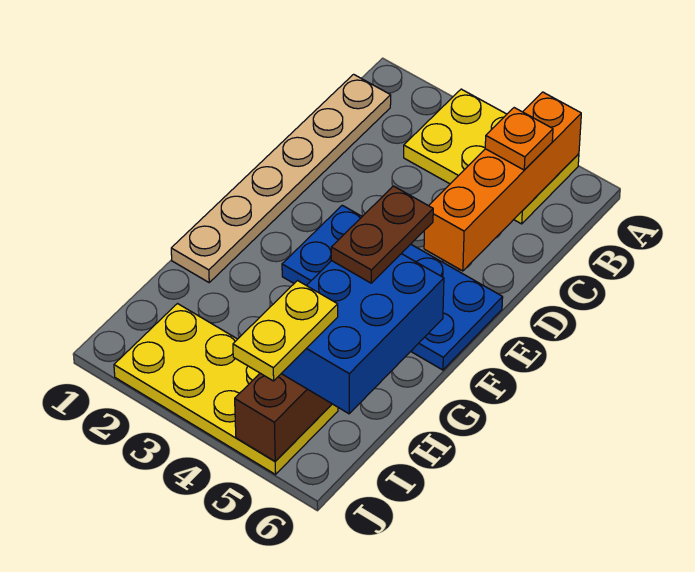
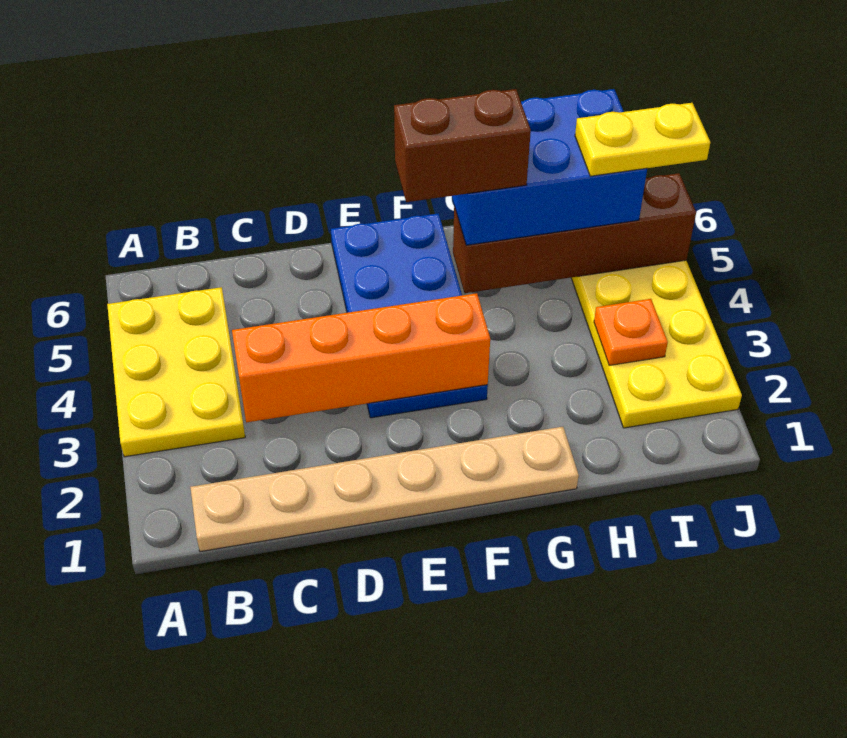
orange brick A5:D5 level 2 -> orange brick C3:F3 level 2
orange plate B5 level 3 -> orange plate I3 level 2
brown plate F5:G5 level 4 -> brown brick F5:G5 level 4

